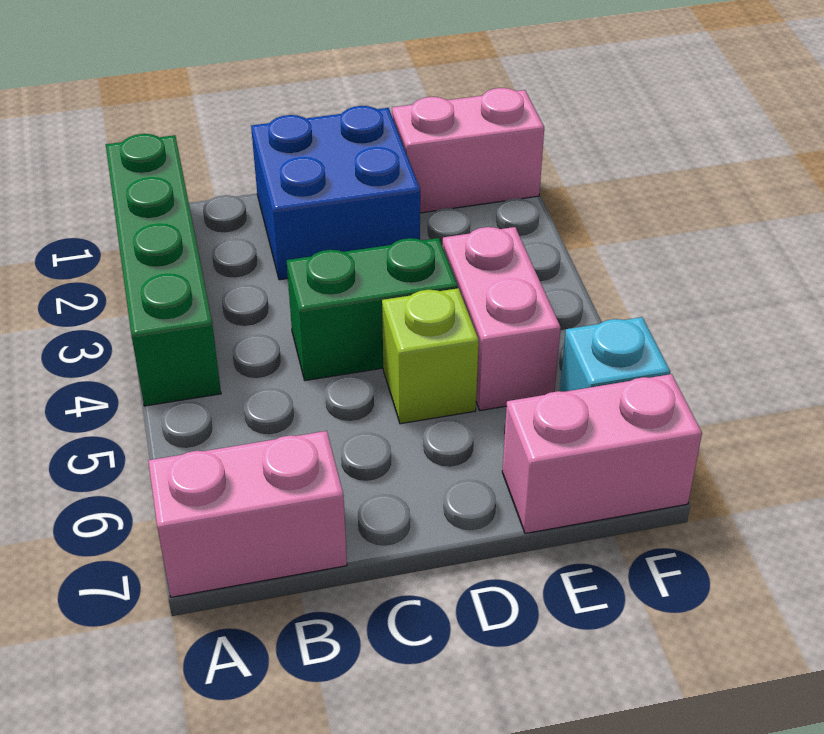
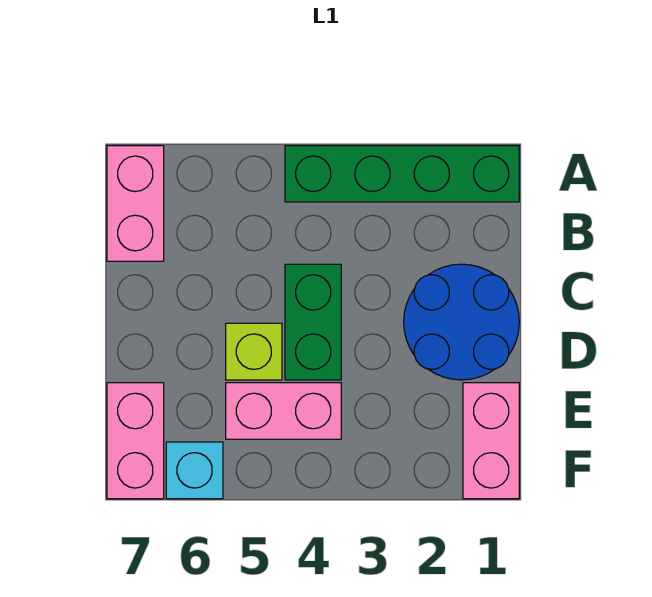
blue brick C1:D2 level 1 -> blue round brick C1:D2 level 1

